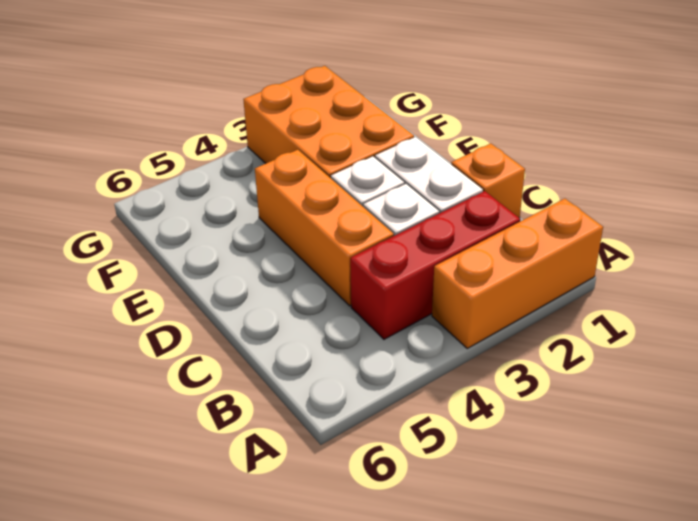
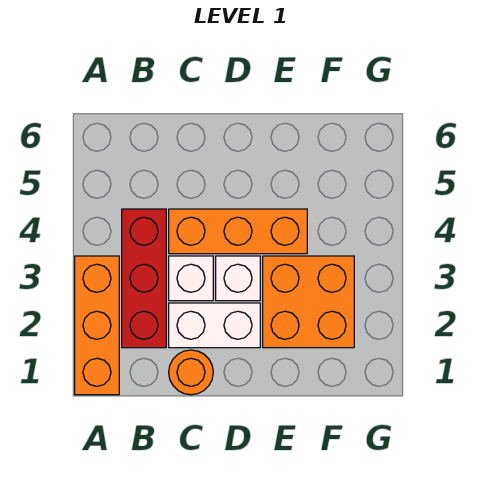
orange brick C1 level 1 -> orange round brick C1 level 1
orange brick E2:G3 level 1 -> orange brick E2:F3 level 1

